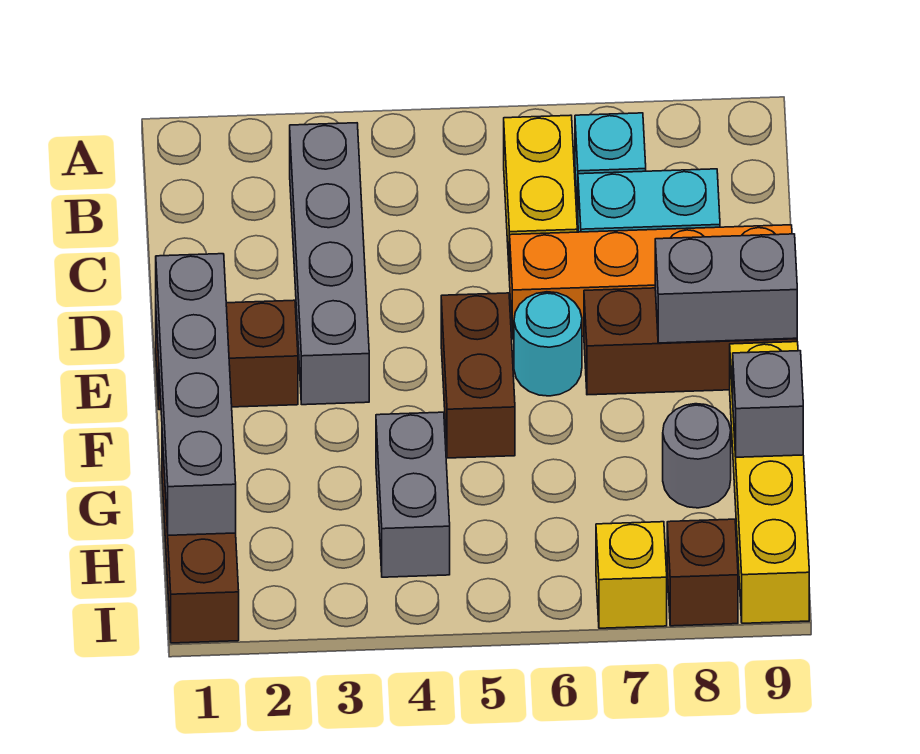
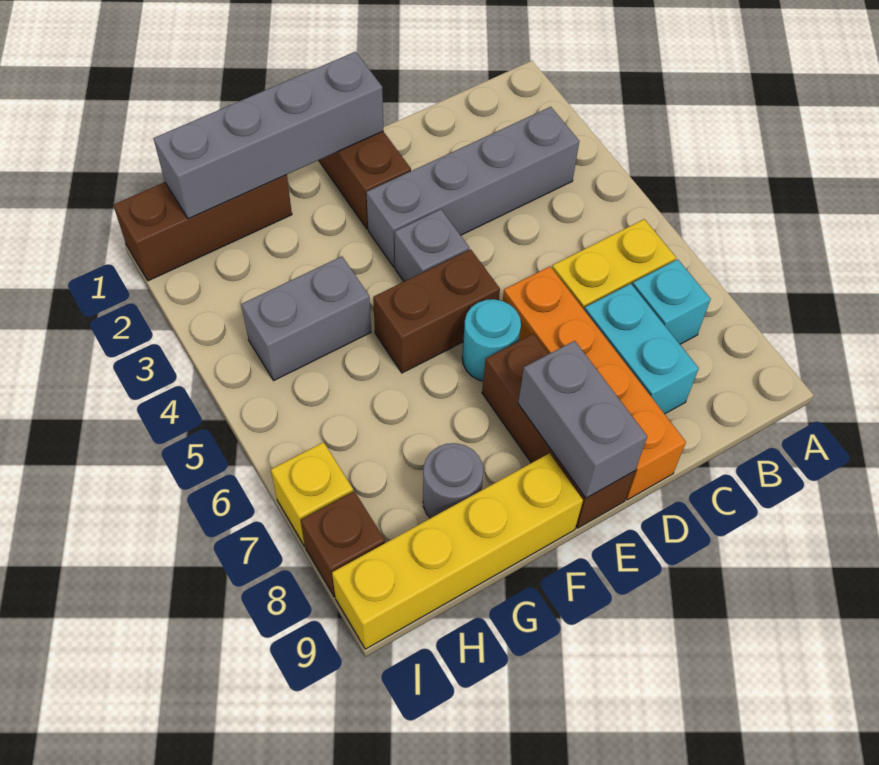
grey brick G9 level 2 -> grey brick E4 level 1

